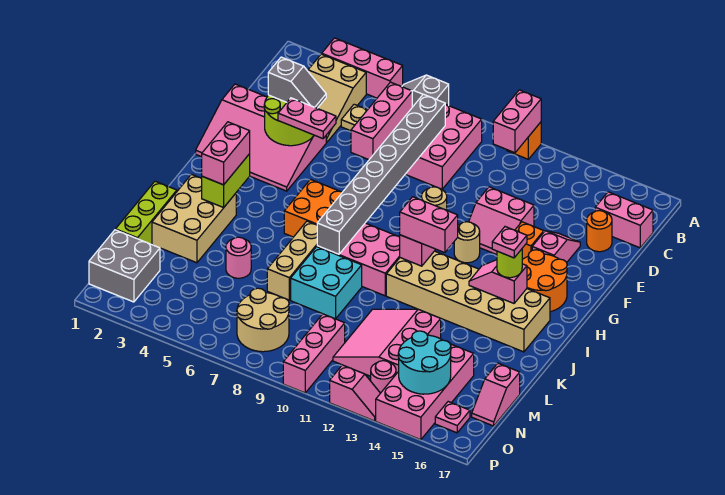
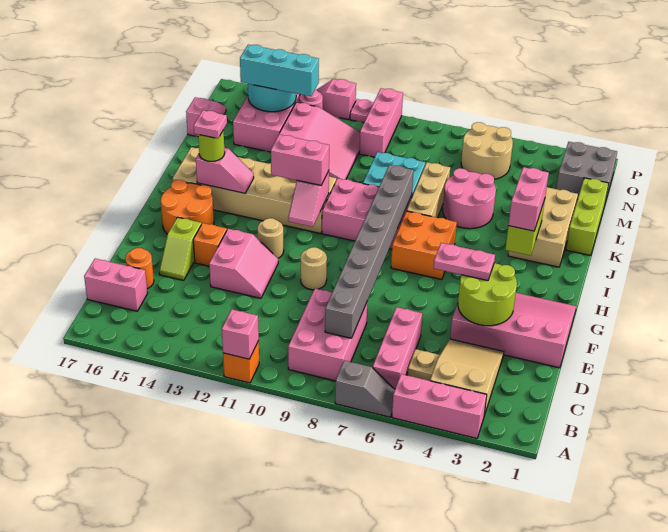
pink brick A11:B11 level 2 -> pink brick A11 level 2
grey slope E3:E4 level 3 top 3 -> none
pink slope E12:F13 level 1 top E -> pink slope E12:F13 level 1 top 13
pink slope E15:F15 level 1 top F -> lime slope E15:F15 level 1 top F
pink round brick L5 level 1 -> pink round brick K5:L6 level 1
tan round brick N7:O8 level 1 -> tan round brick N5:O6 level 1
none -> cyan brick N13:N15 level 3
pink plate O16 level 1 -> pink plate P11 level 1

